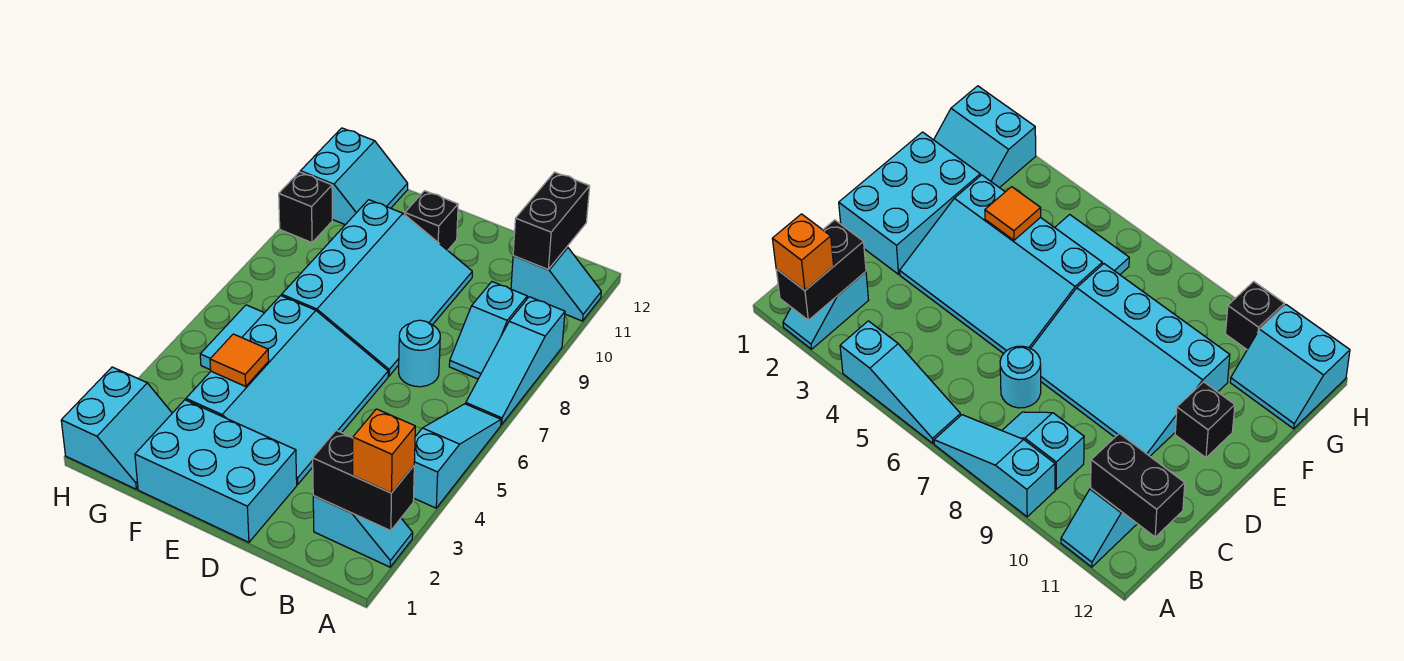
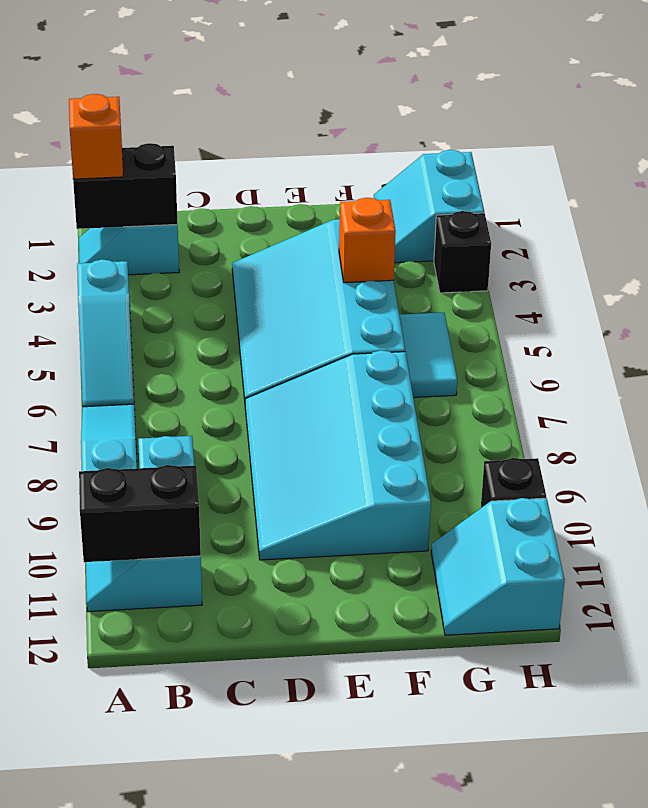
black brick B11:B12 level 2 -> black brick A11:B11 level 2
cyan round brick C7 level 1 -> none
cyan brick D1:F2 level 1 -> none
black brick E11 level 1 -> black brick H3 level 1
orange tile F4 level 2 -> orange brick F4 level 2

